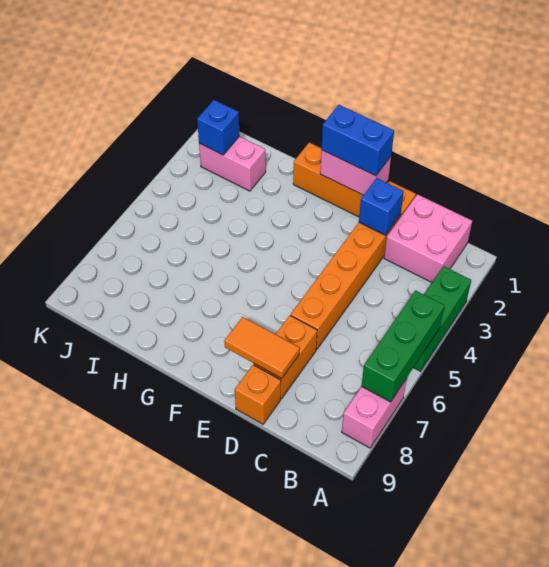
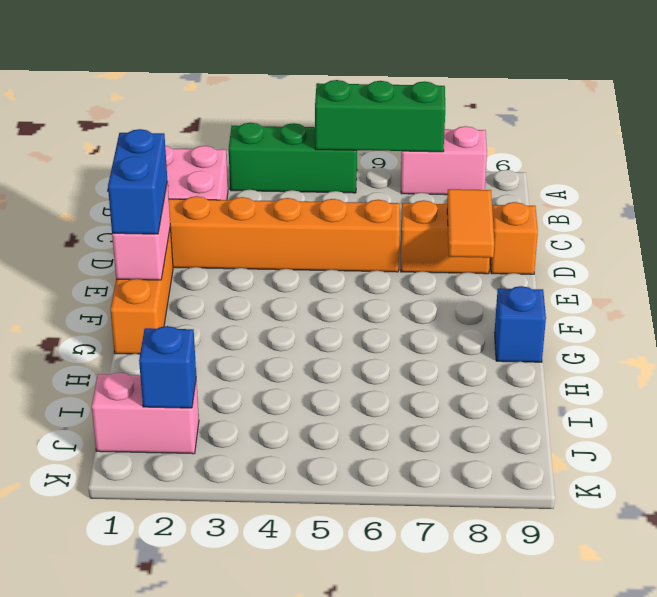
blue brick D2 level 2 -> blue brick G9 level 1
pink brick I2:J2 level 1 -> pink brick J1:J2 level 1

